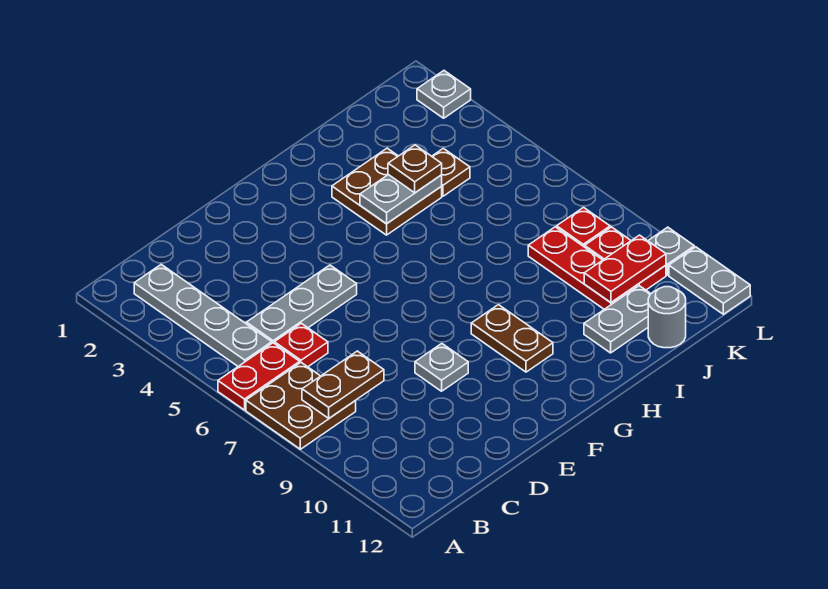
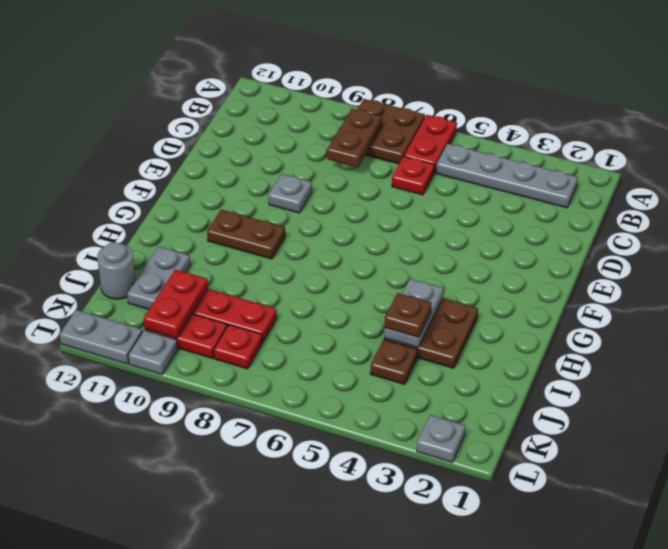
grey plate C5:E5 level 1 -> none

